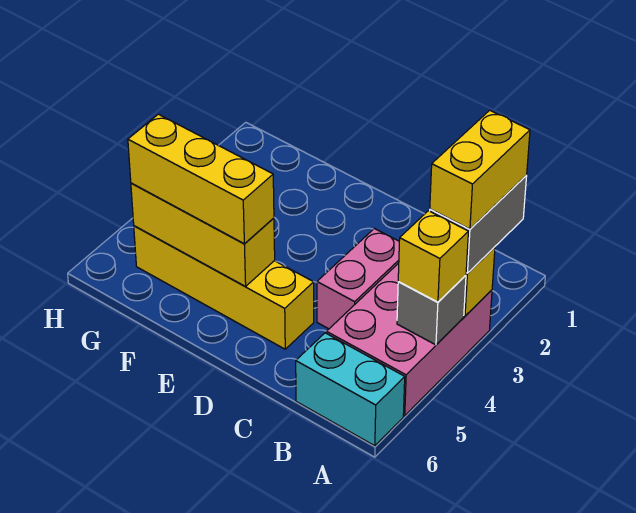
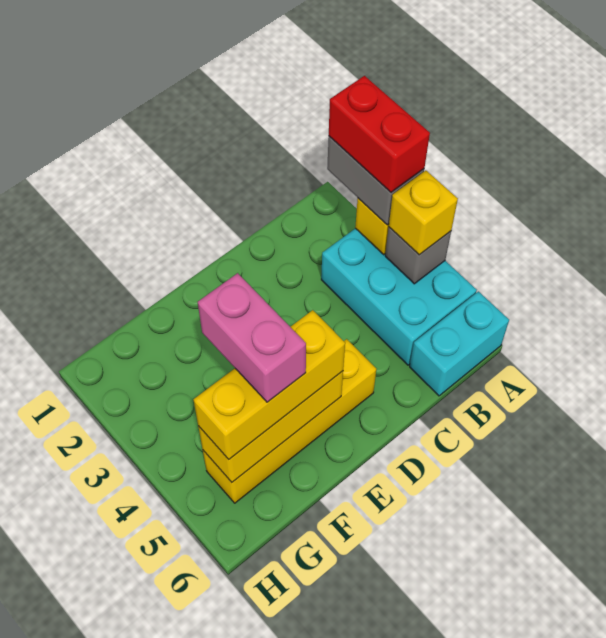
yellow brick A2:A3 level 4 -> red brick A2:A3 level 4
pink brick A3:B5 level 1 -> cyan brick A3:B5 level 1
pink brick C3:C4 level 1 -> pink brick F4:F5 level 4

